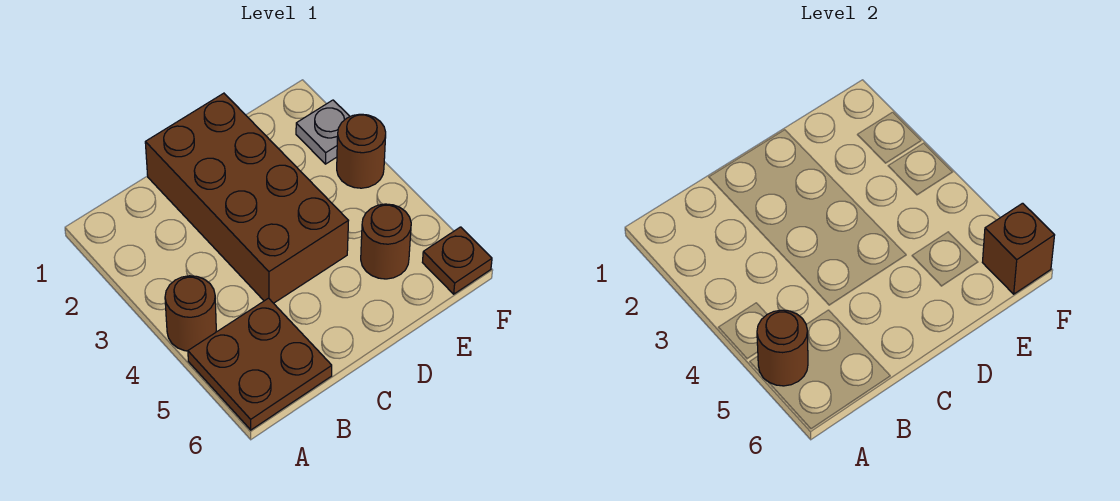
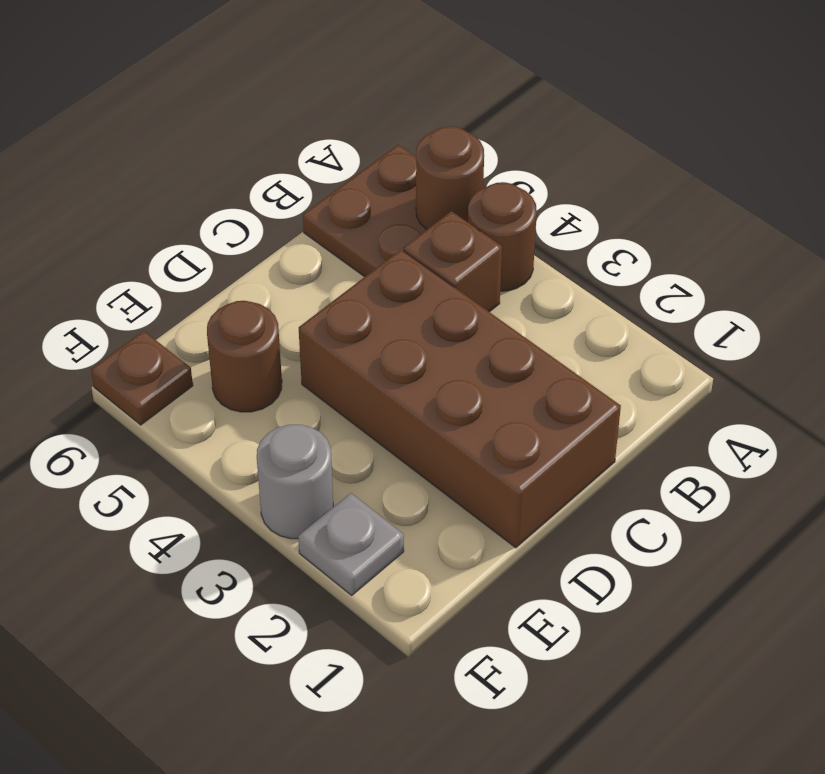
brown round brick F3 level 1 -> grey round brick F3 level 1
brown brick F6 level 2 -> brown brick B4 level 1

